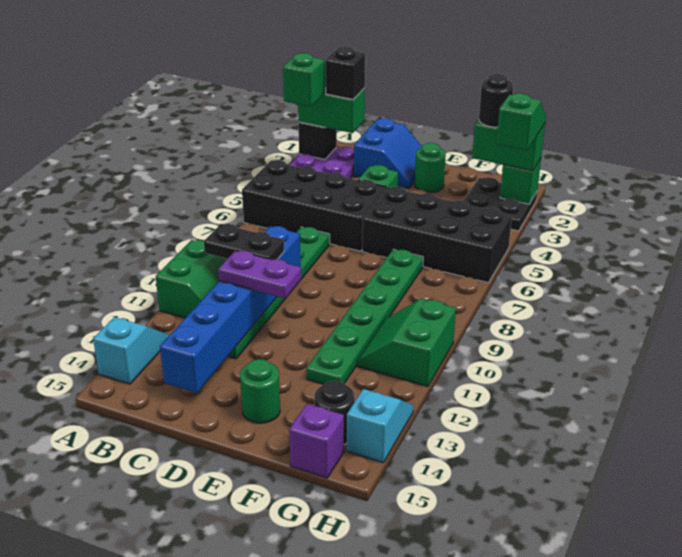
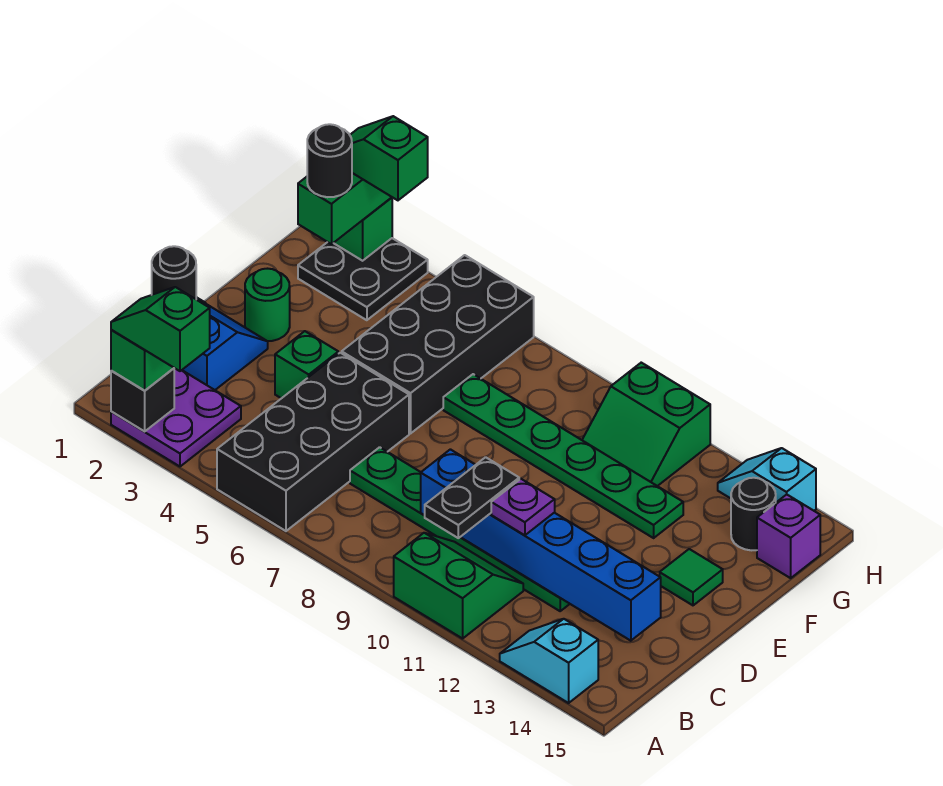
black brick B2 level 4 -> black round brick B2 level 4
purple plate C11:D11 level 3 -> purple plate C11 level 3
green round brick E14 level 1 -> green tile E14 level 1

